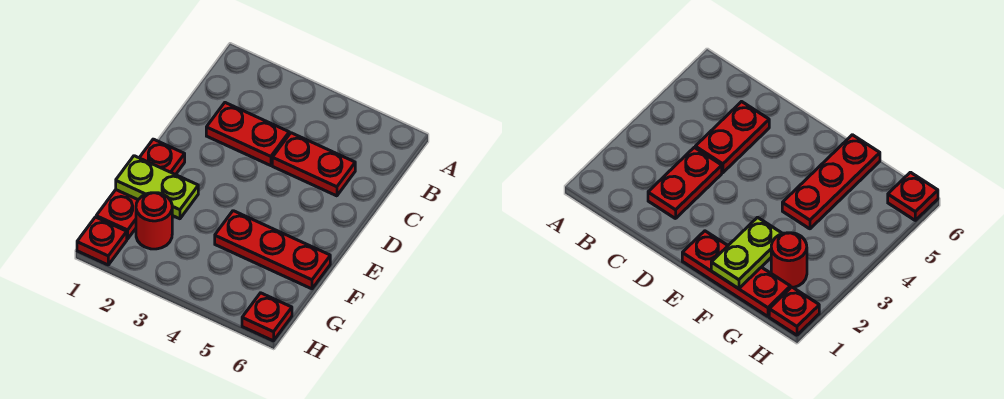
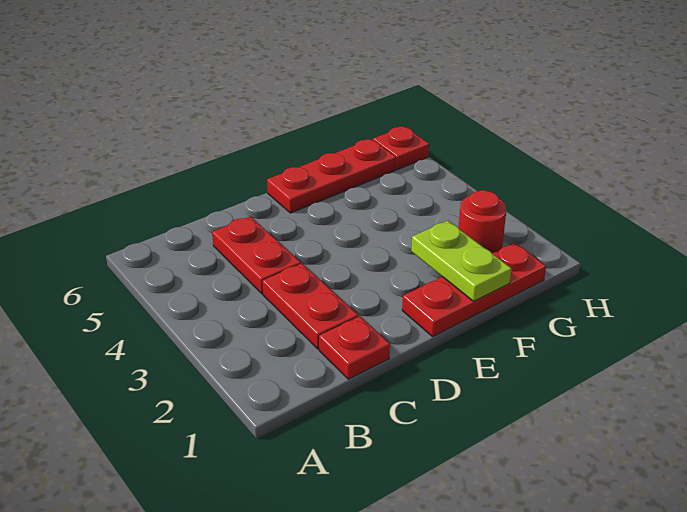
red plate F4:F6 level 1 -> red plate E6:G6 level 1
red plate H1 level 1 -> red plate C1 level 1

